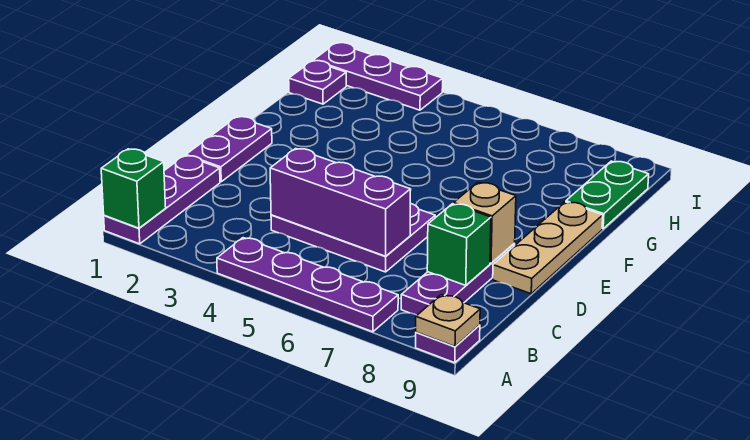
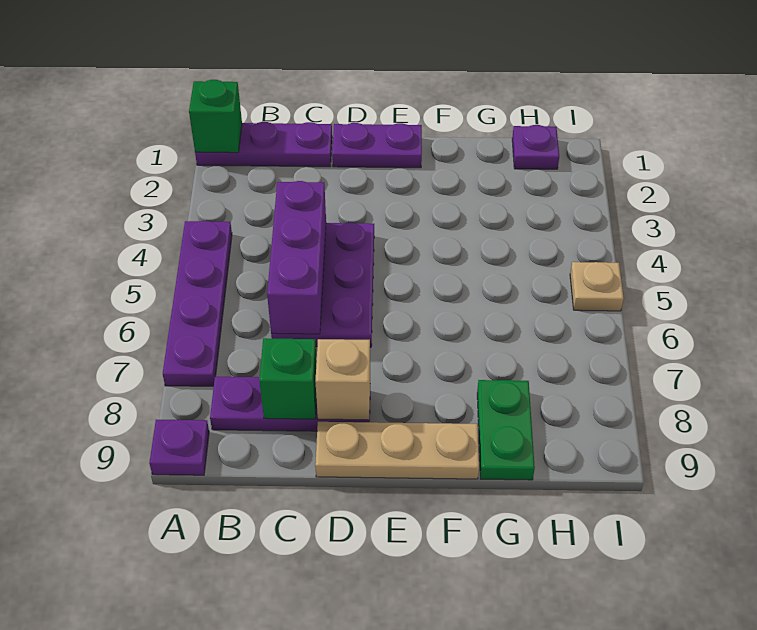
tan plate A9 level 2 -> tan plate I5 level 1
green plate G9:H9 level 1 -> green plate G8:G9 level 1
purple plate I1:I3 level 1 -> none

